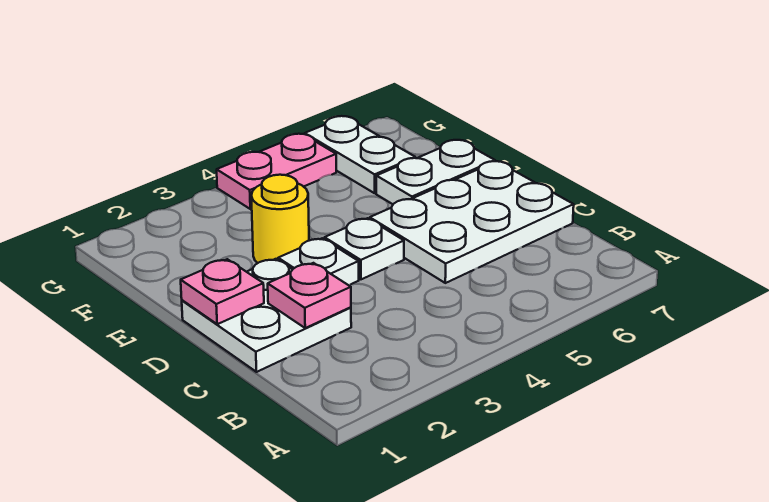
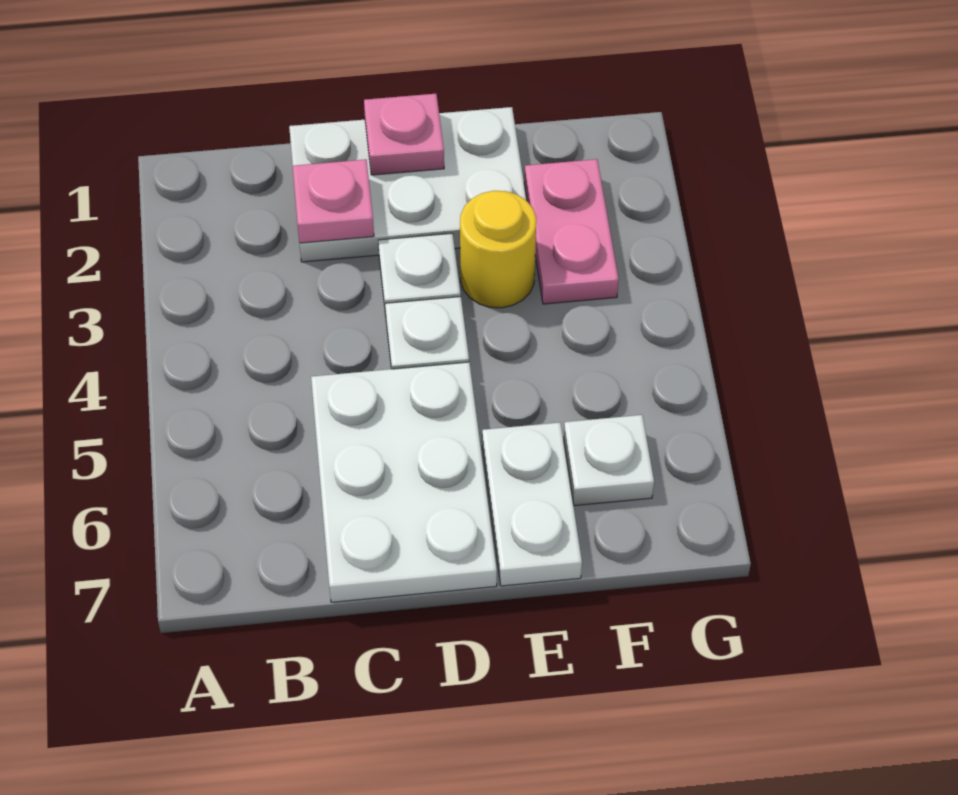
white plate C1:D2 level 1 -> white plate C1:E2 level 1
white plate F6:G6 level 1 -> white plate F6 level 1
pink plate G4:G5 level 1 -> pink plate F2:F3 level 1

